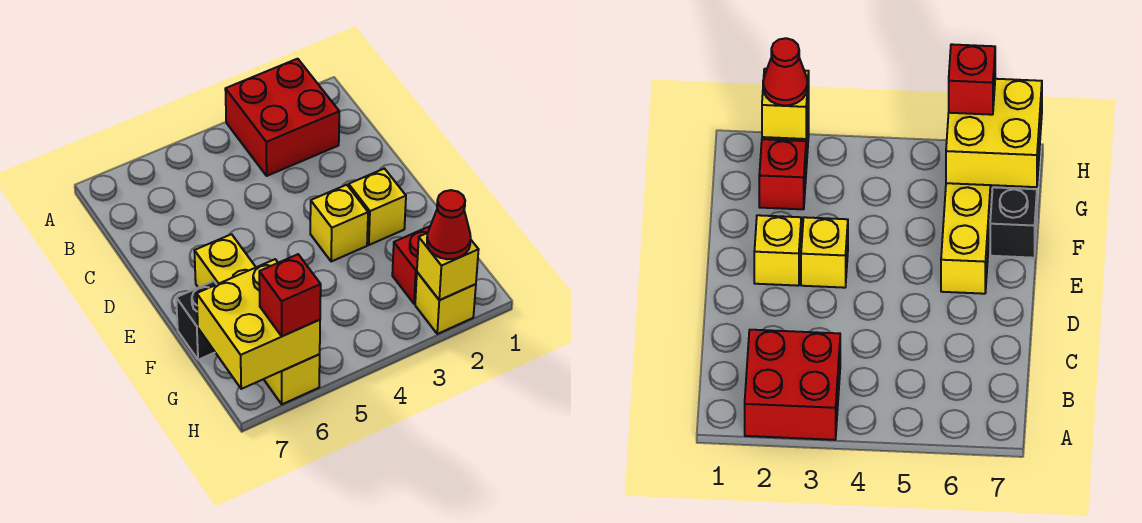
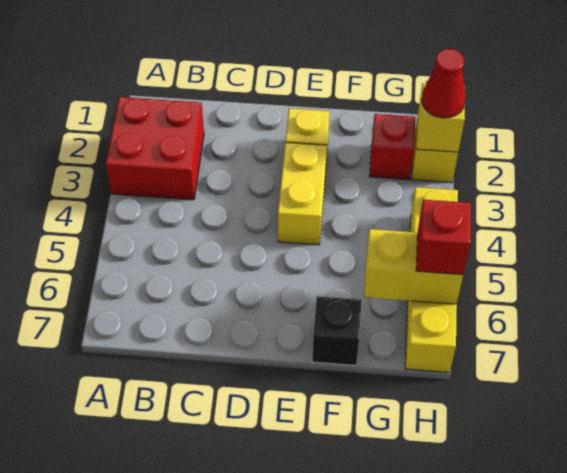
yellow brick E3 level 1 -> yellow brick E3:E4 level 1
yellow brick E6:H6 level 1 -> yellow brick H4:H7 level 1
yellow brick G6:H7 level 2 -> yellow brick G6:H6 level 2

